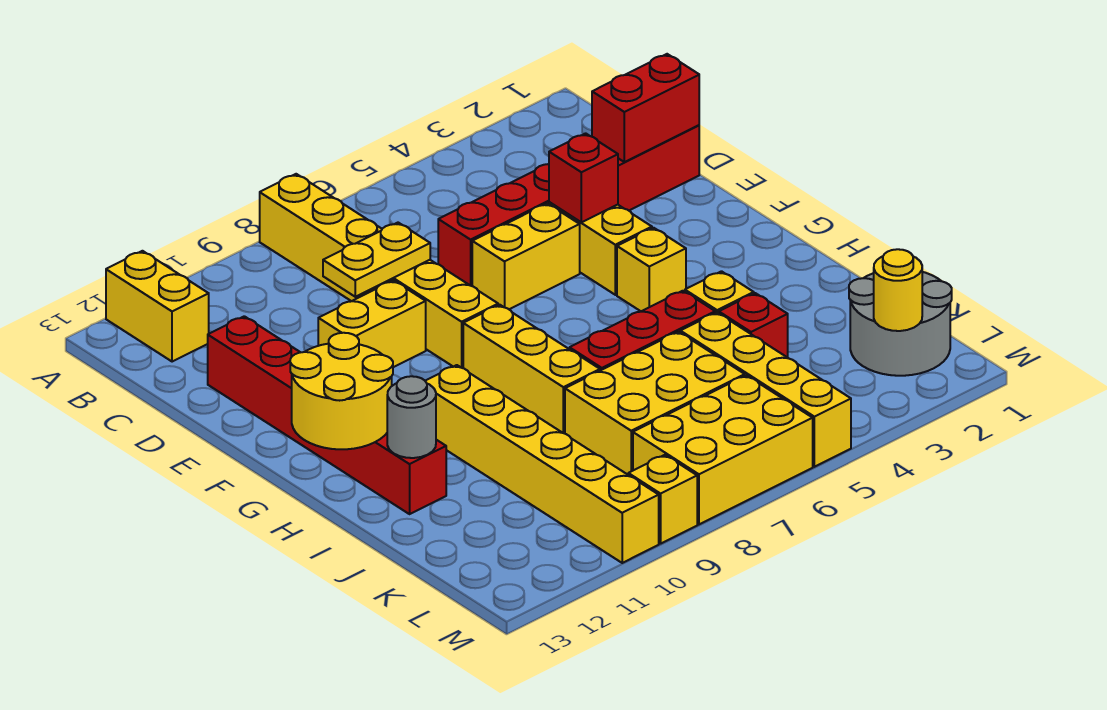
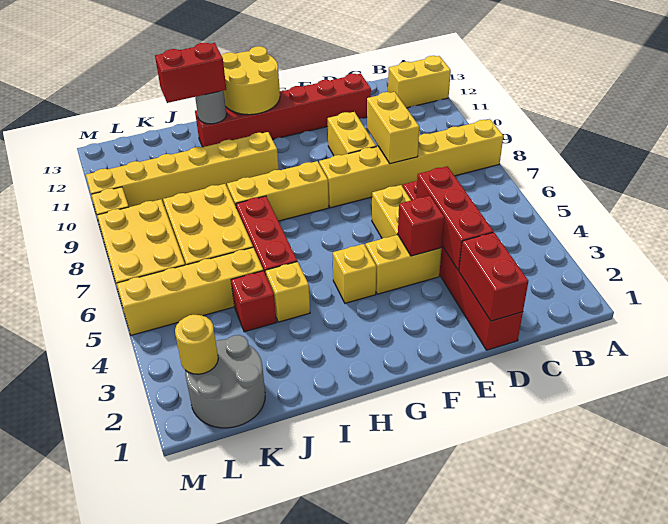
none -> red brick D3:D5 level 2
yellow plate D8:D9 level 2 -> yellow brick D8:D9 level 2
none -> red brick I12:J12 level 3

